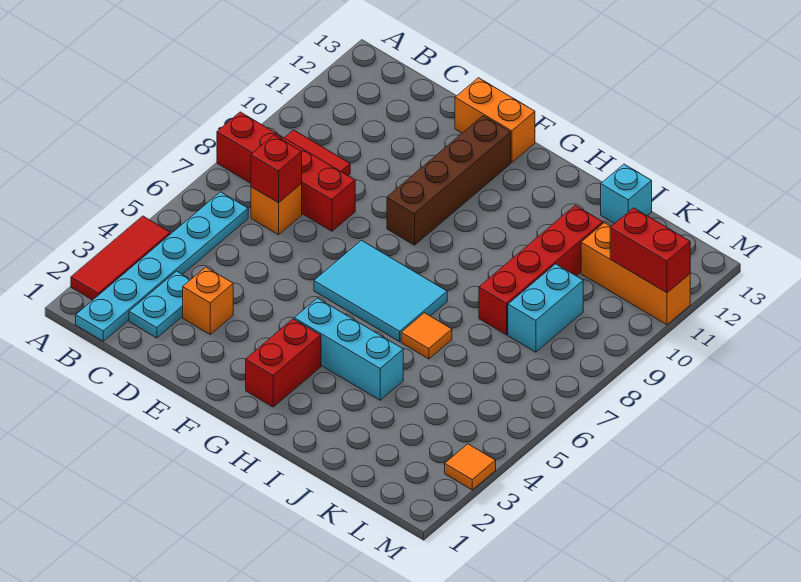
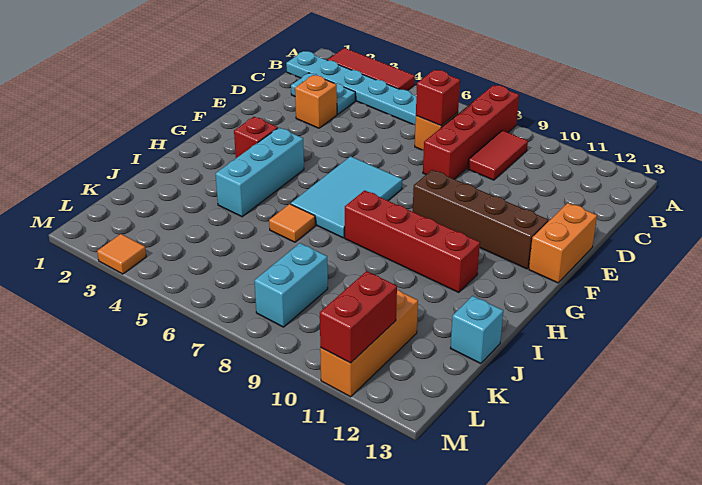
red brick G2:G3 level 1 -> red brick G3 level 1
red brick J8:J11 level 1 -> red brick H8:H11 level 1
cyan brick K8:K9 level 1 -> cyan brick K8:L8 level 1

